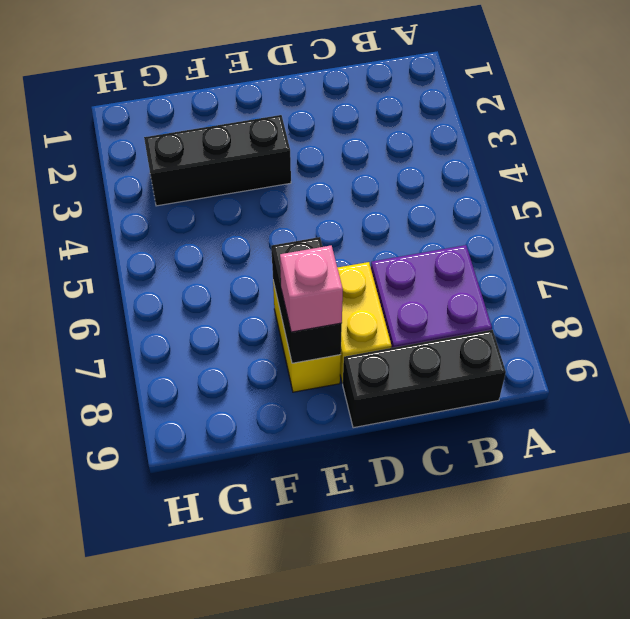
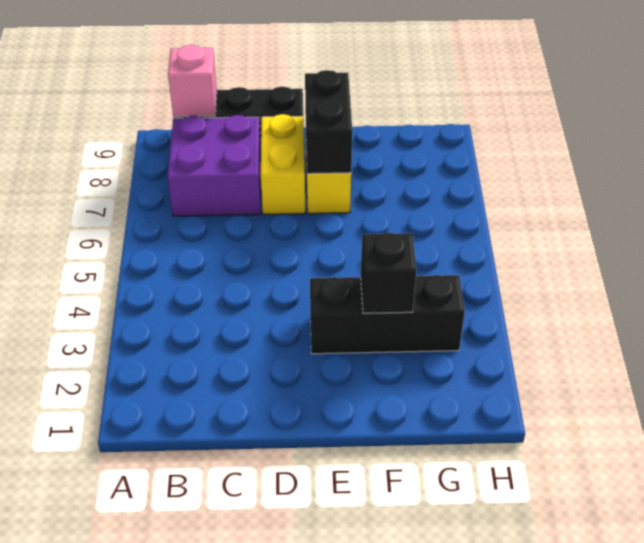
pink brick E8 level 3 -> pink brick B9 level 2
none -> black brick F3 level 2

